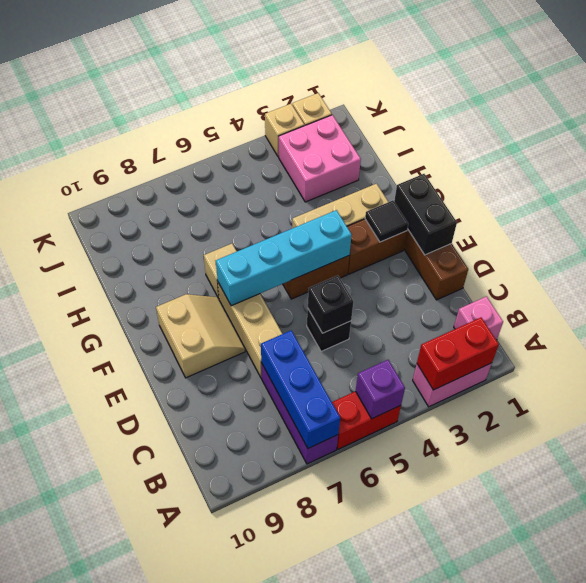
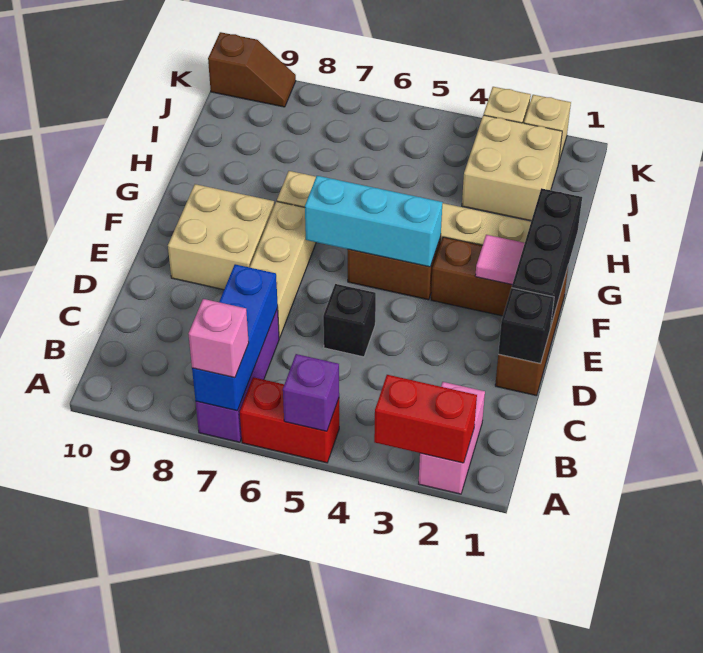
pink brick A2:A3 level 1 -> pink brick A2:B2 level 1
pink brick B1 level 1 -> pink brick A7 level 3
black brick D5 level 2 -> black brick D1 level 2
black brick E1:F1 level 2 -> black brick E1:G1 level 2
tan slope E8:F9 level 1 top 9 -> tan brick E8:F9 level 1
black tile F2 level 2 -> pink tile F2 level 2
cyan brick F4:F7 level 2 -> cyan brick F4:F6 level 2
pink brick I2:J3 level 1 -> tan brick I2:J3 level 1
none -> brown slope K9:K10 level 1 top 10

